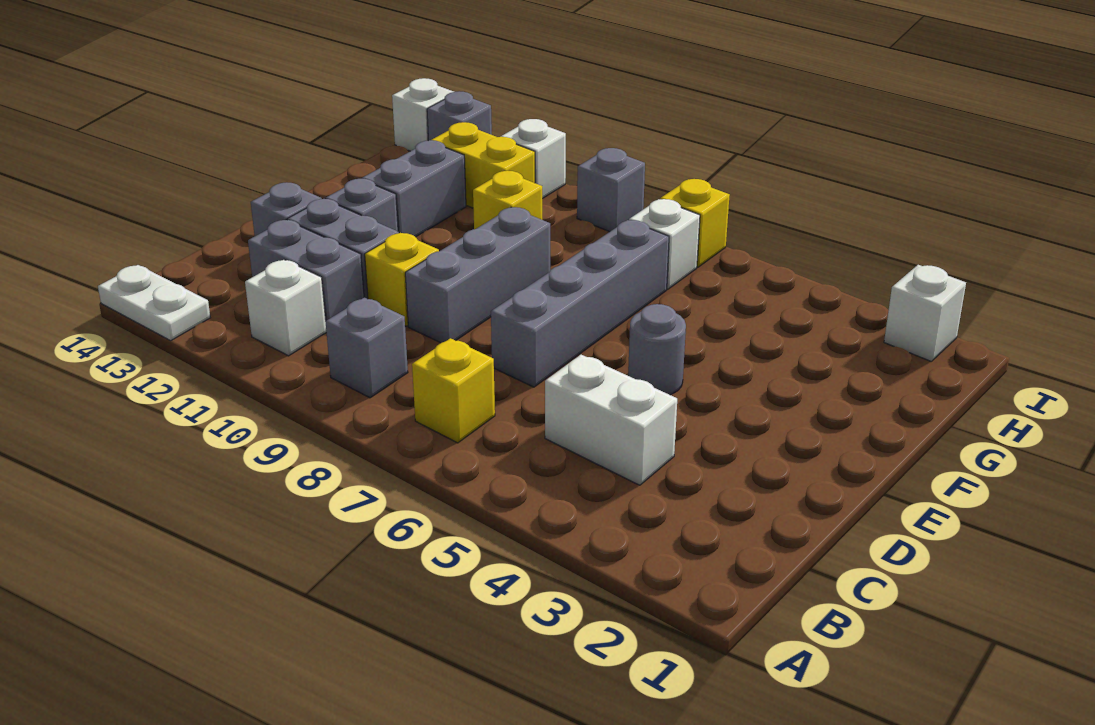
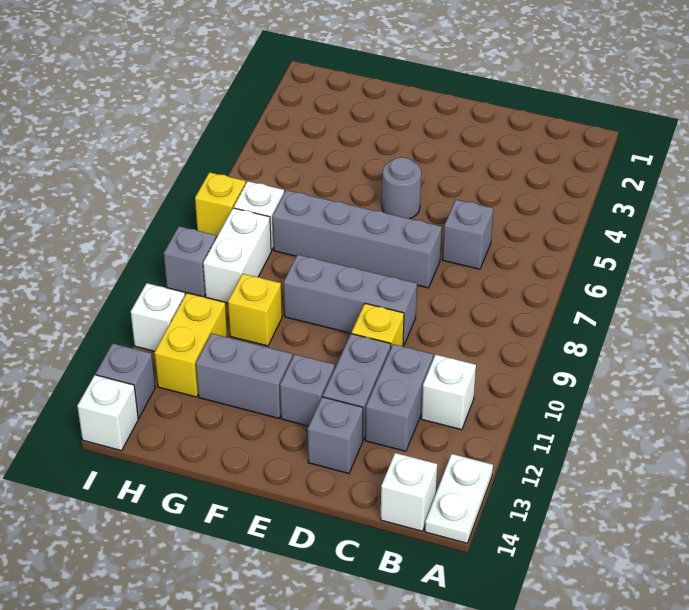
yellow brick B7 level 1 -> none
grey brick B9 level 1 -> grey brick C6 level 1
white brick C4:C5 level 1 -> white brick H8:H9 level 1
white brick I2 level 1 -> white brick B14 level 1

